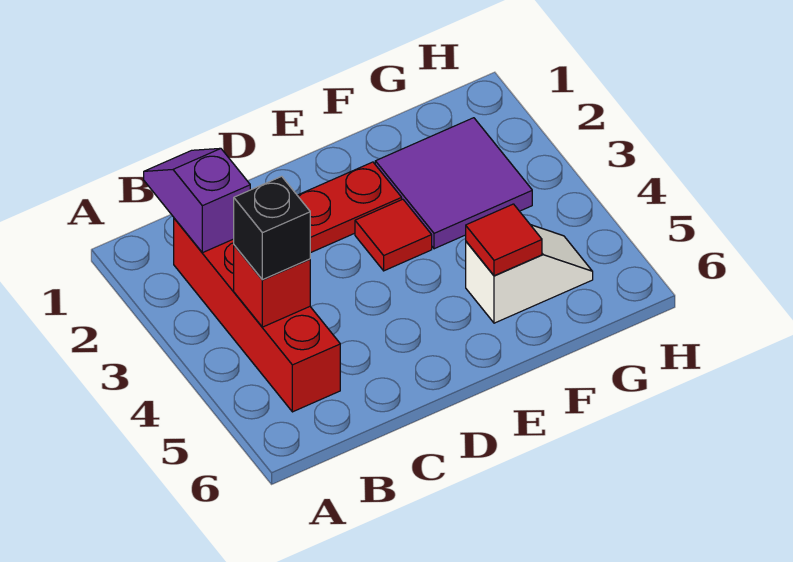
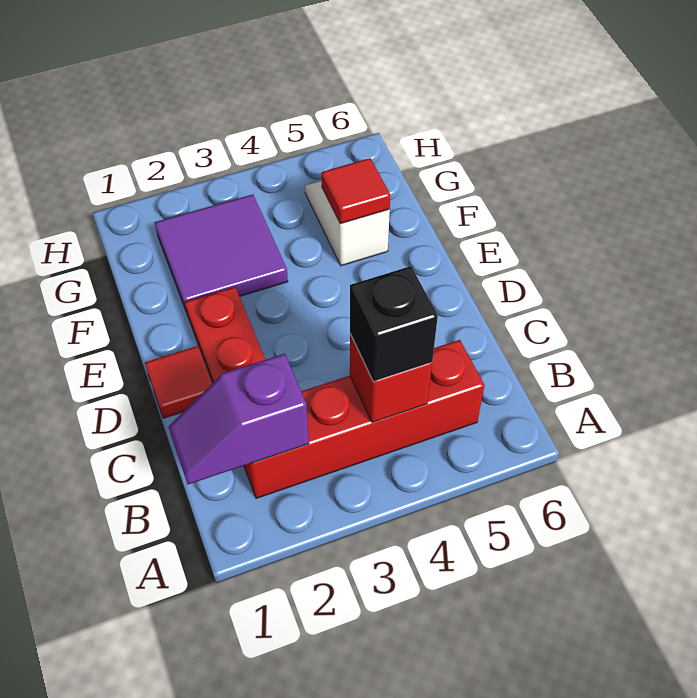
red tile E3 level 1 -> red tile D1 level 1

